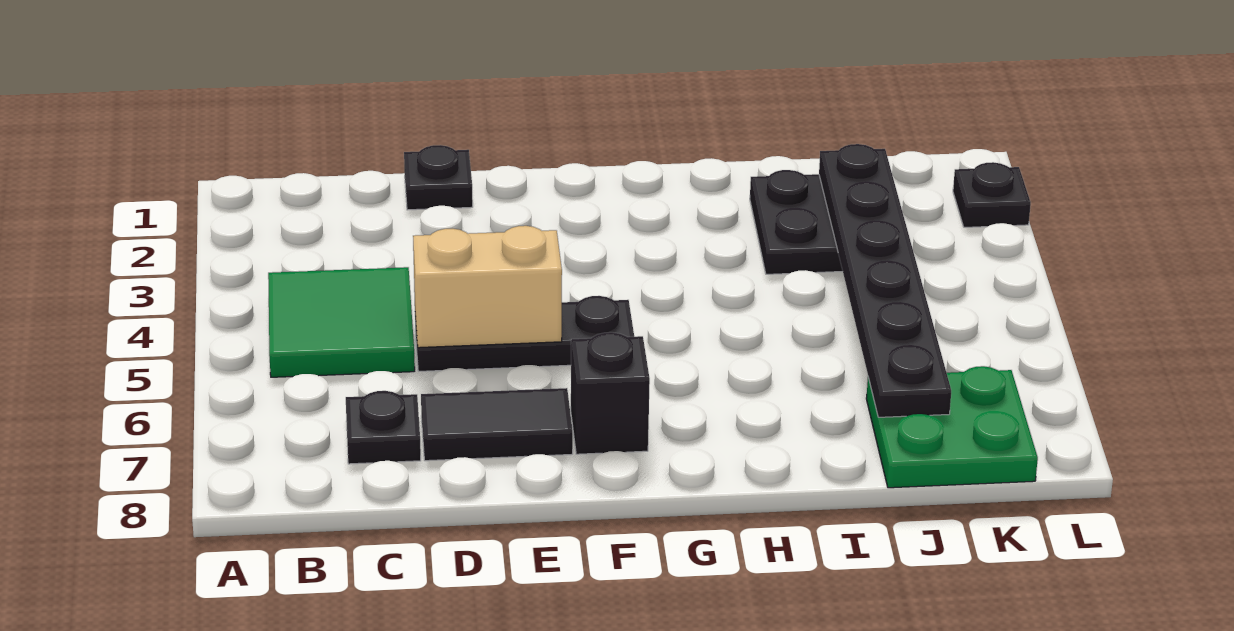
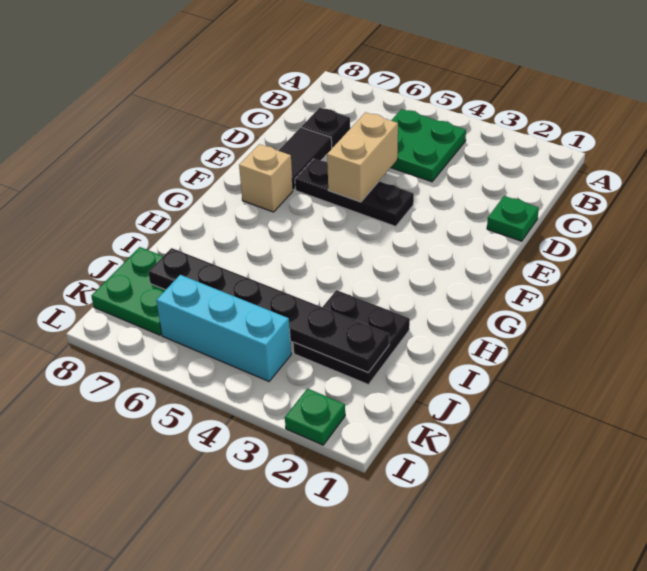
green tile B4:C5 level 1 -> green plate B4:C5 level 1
black plate D1 level 1 -> green plate D1 level 1
black plate D5:F5 level 1 -> black plate E4:E6 level 1
black brick F7 level 1 -> tan brick F7 level 1
none -> cyan brick K4:K6 level 1
black plate L2 level 1 -> green plate L2 level 1

